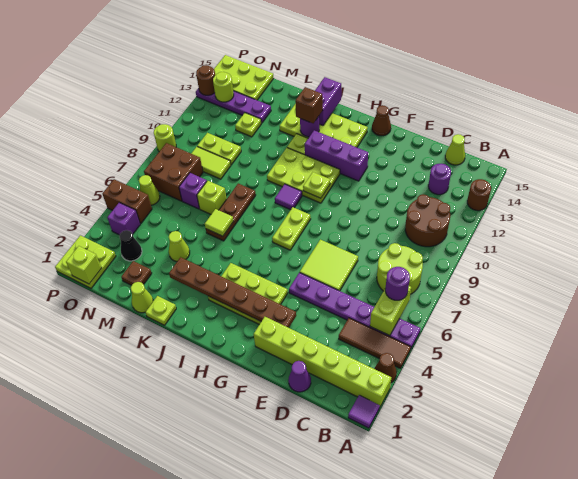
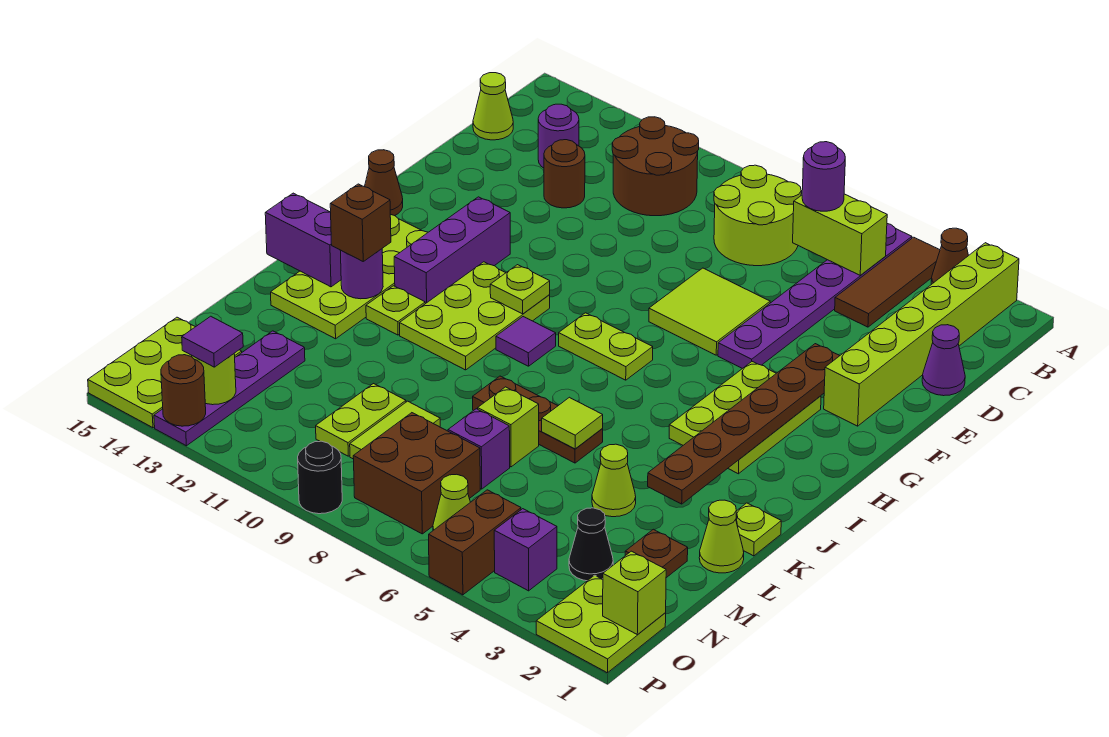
purple tile A1 level 1 -> purple tile O13 level 3
brown round brick A13 level 1 -> brown round brick D12 level 1
lime plate M12 level 1 -> none
lime round brick P9 level 1 -> black round brick P9 level 1

